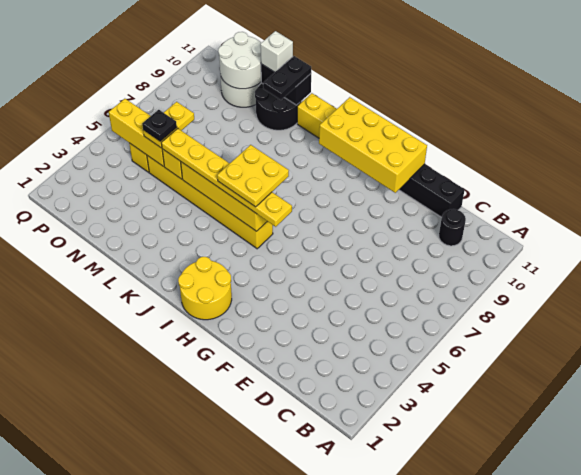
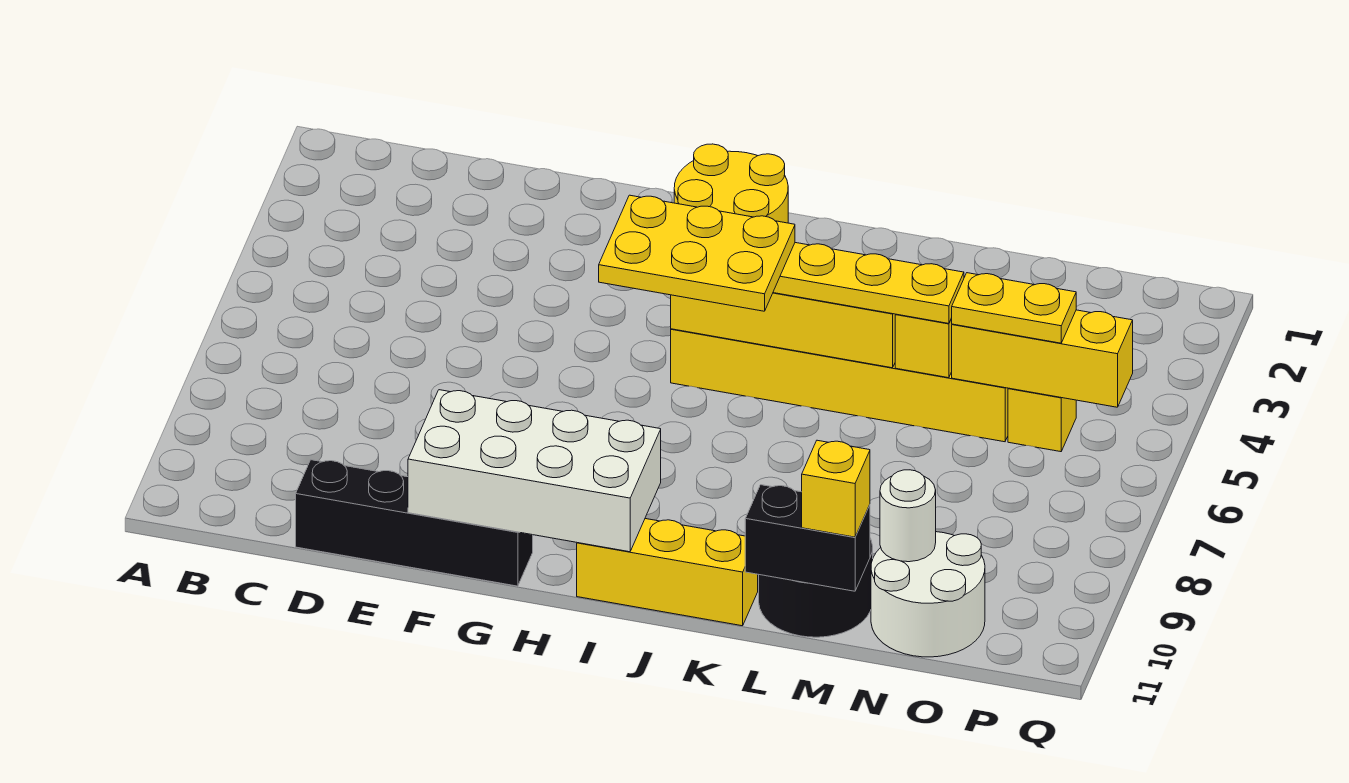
black round brick C10 level 1 -> none
yellow brick F10:I11 level 2 -> white brick F10:I11 level 2
yellow plate I5:J6 level 4 -> yellow plate H5:J6 level 4
black plate L10:L11 level 3 -> none
white brick M11 level 3 -> yellow brick M11 level 3
yellow plate N5:N6 level 3 -> yellow plate N5:O5 level 3
black plate N5 level 4 -> none
white round brick N10:O11 level 2 -> white round brick N10 level 2

